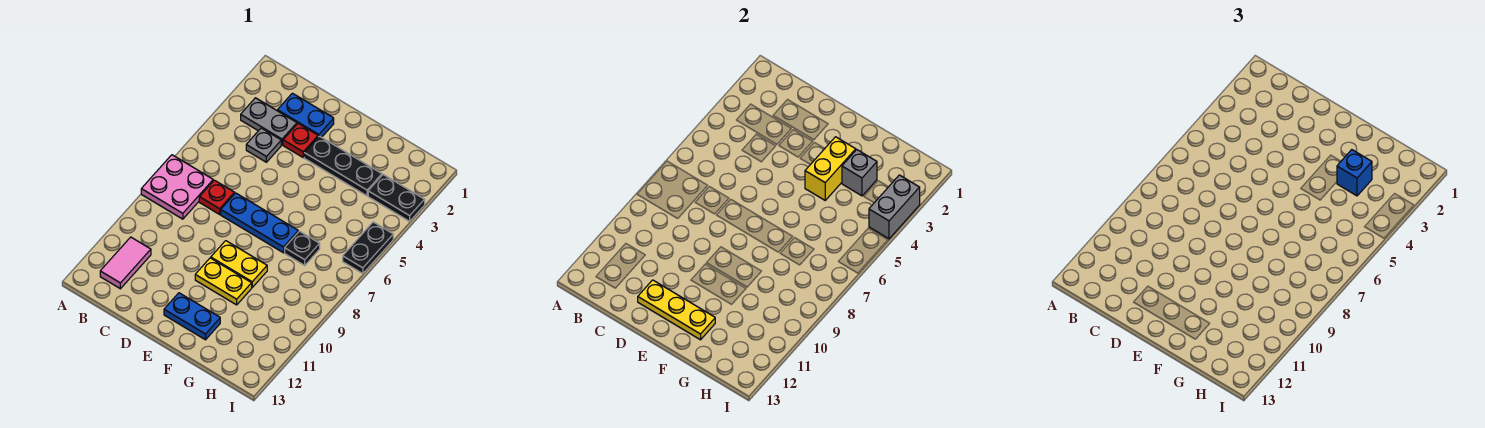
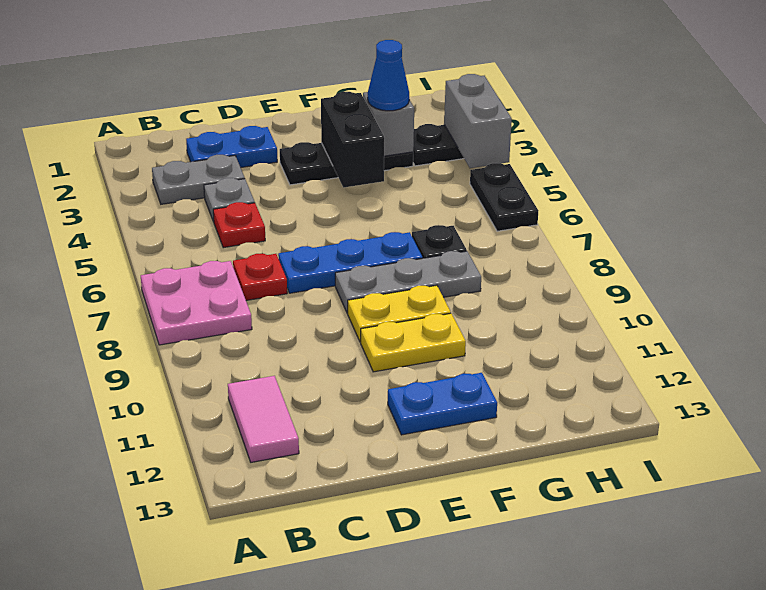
red plate D3 level 1 -> red plate C5 level 1
yellow plate D12:F12 level 2 -> none
none -> grey plate E8:G8 level 1
yellow brick F3:F4 level 2 -> black brick F3:F4 level 2
blue brick G3 level 3 -> blue cone G3 level 3

